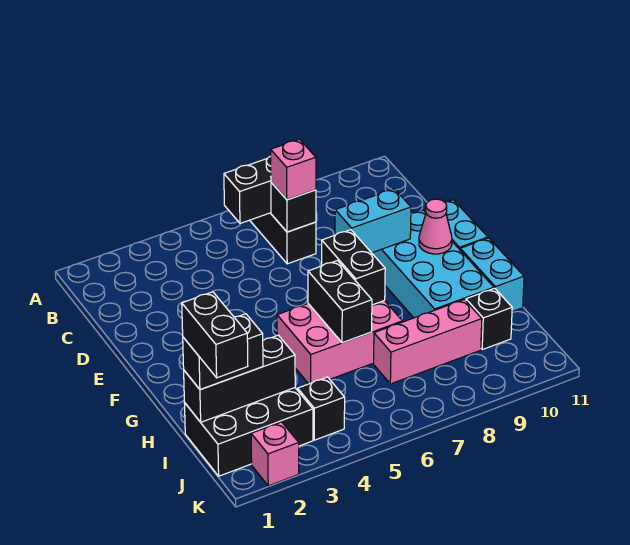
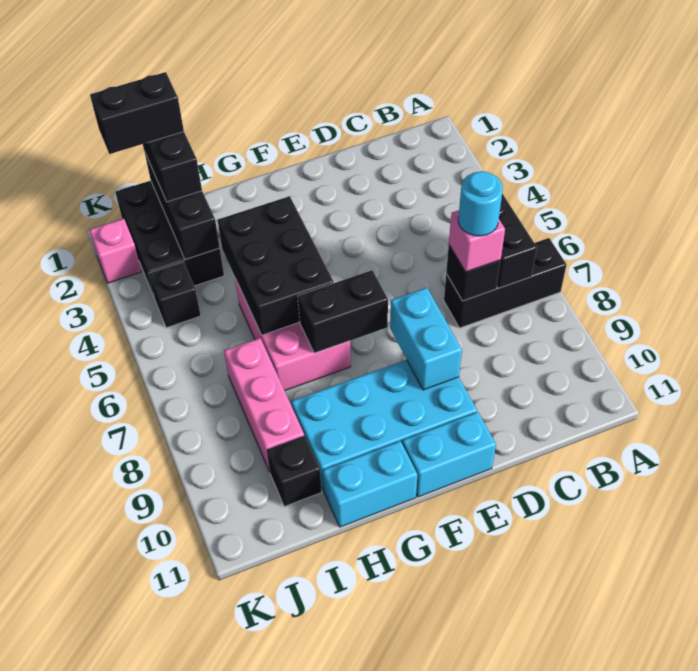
none -> cyan round brick C7 level 4
pink cone F10 level 2 -> none
black brick G6:H6 level 2 -> black brick G4:H6 level 2

